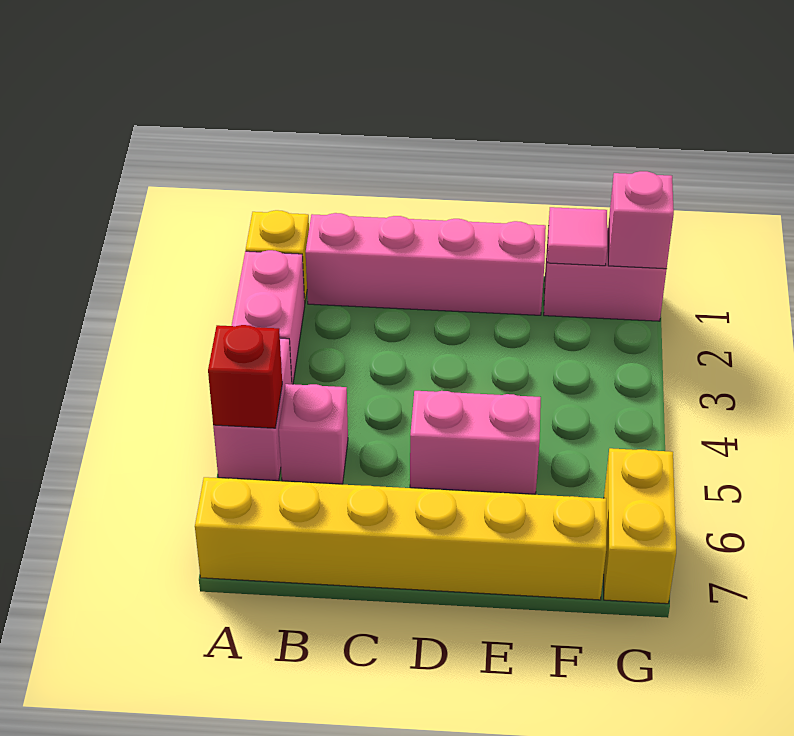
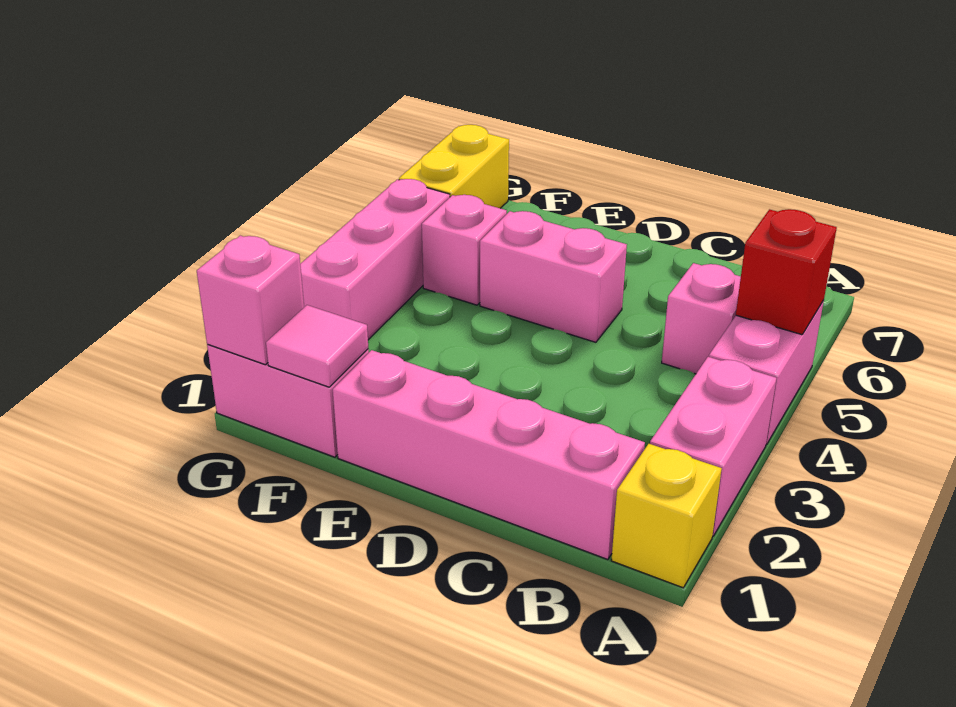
yellow brick A7:F7 level 1 -> none
none -> pink brick F5 level 1
none -> pink brick G3:G5 level 1

